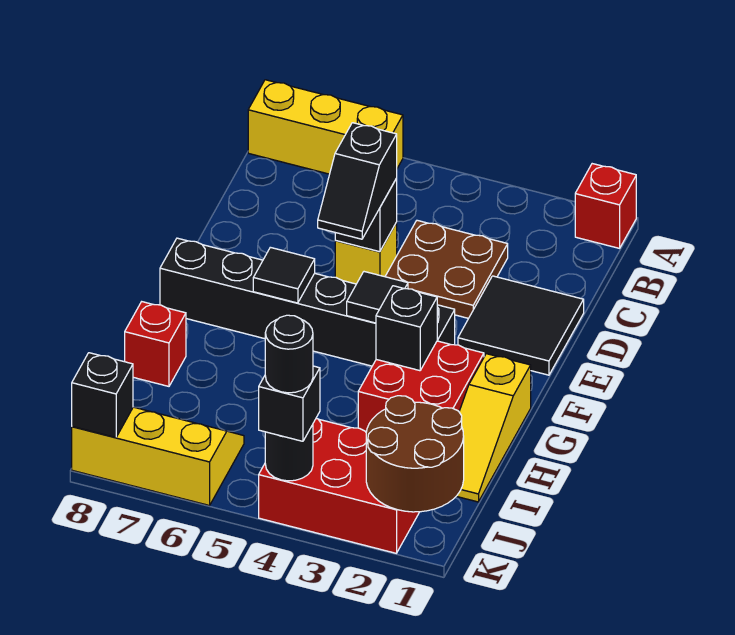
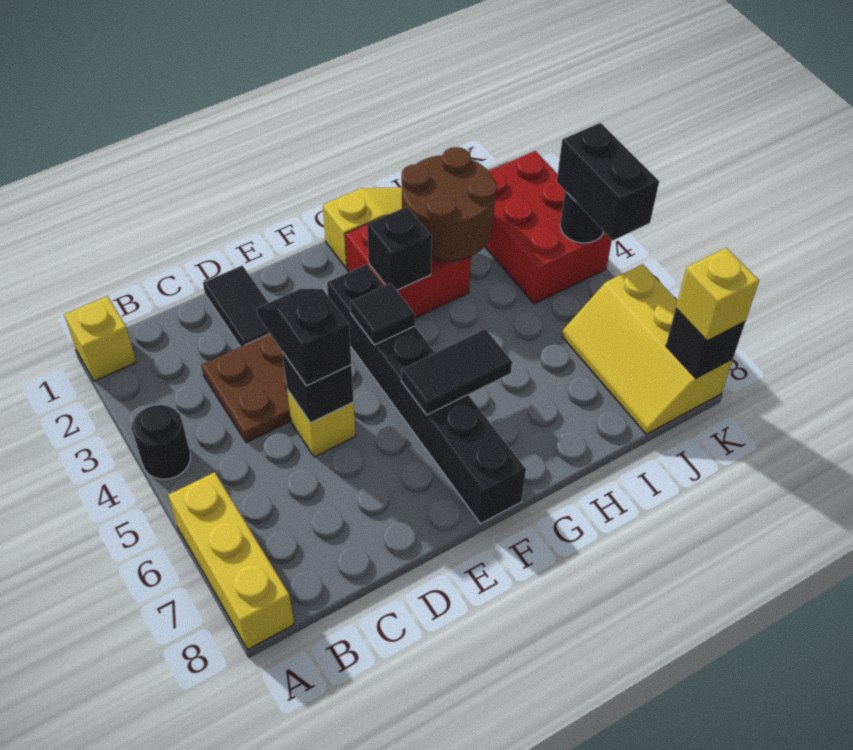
red brick A1 level 1 -> yellow brick A1 level 1
black tile D1:E2 level 1 -> black tile D1:D2 level 1
black slope D5:E5 level 3 top D -> black slope D4:D5 level 3 top 5
black tile F6 level 2 -> black tile F6:G6 level 2
red brick H8 level 1 -> none
brown round brick J1:K2 level 2 -> brown round brick H2:I3 level 2
black brick K4 level 3 -> black brick K4:K5 level 3
black round brick K4 level 4 -> black round brick A4 level 1
none -> yellow brick K8 level 3

